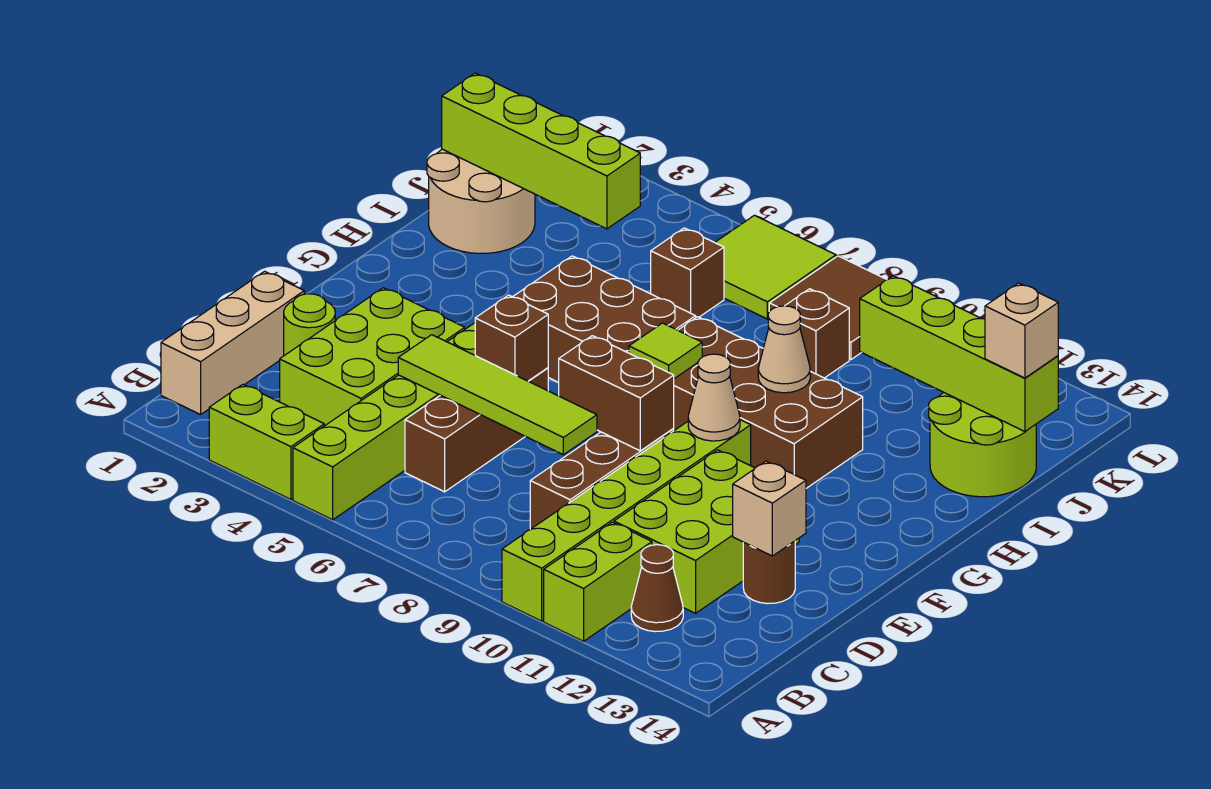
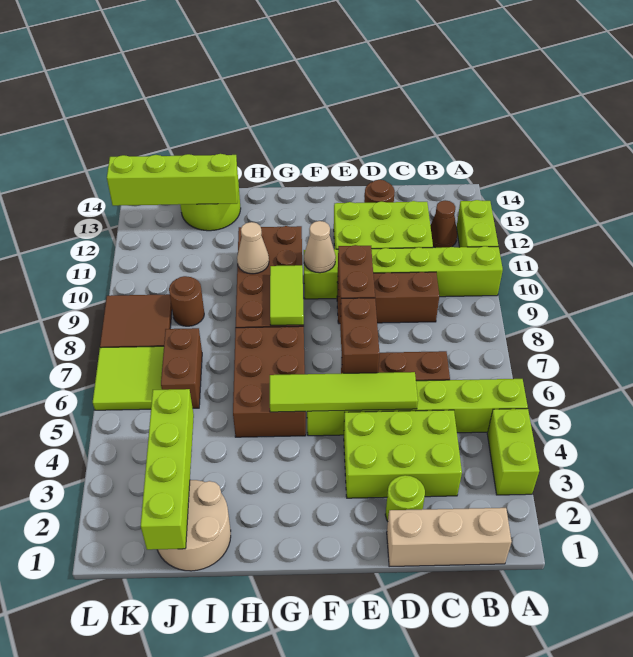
lime brick A11:B11 level 1 -> lime brick A11:A12 level 1
lime tile D5:D8 level 2 -> lime tile D5:G5 level 2
tan brick D13 level 2 -> none
brown brick E6 level 2 -> brown brick E6:E7 level 2
lime tile G8 level 2 -> lime tile G8:G9 level 2
brown brick J6 level 1 -> brown brick J6:J7 level 1
brown brick J9 level 1 -> brown round brick J9 level 1
lime brick J11:J14 level 2 -> lime brick I13:L13 level 2
tan brick J14 level 3 -> none

